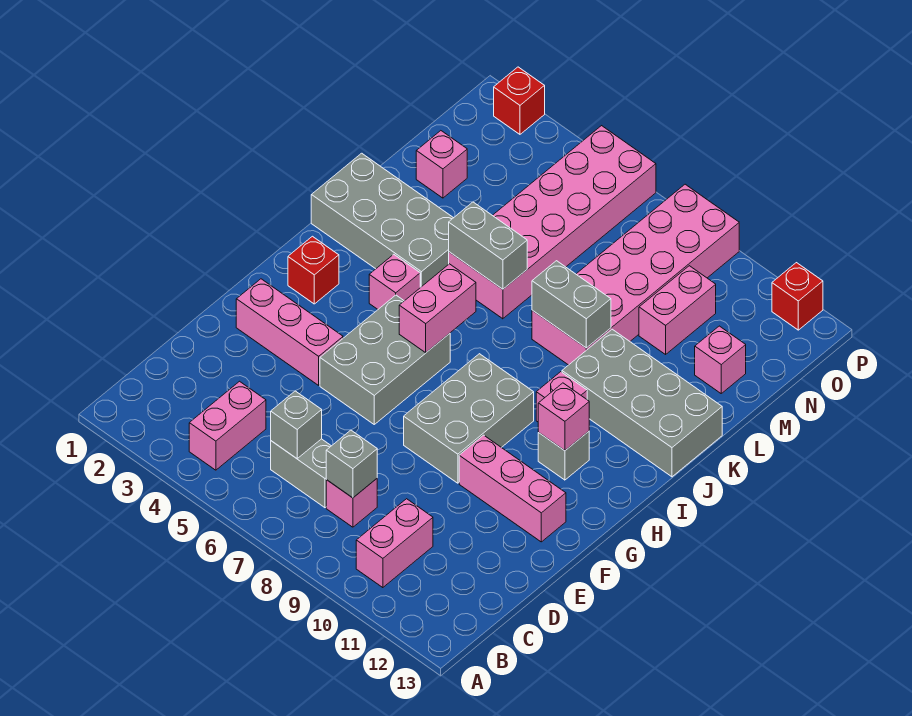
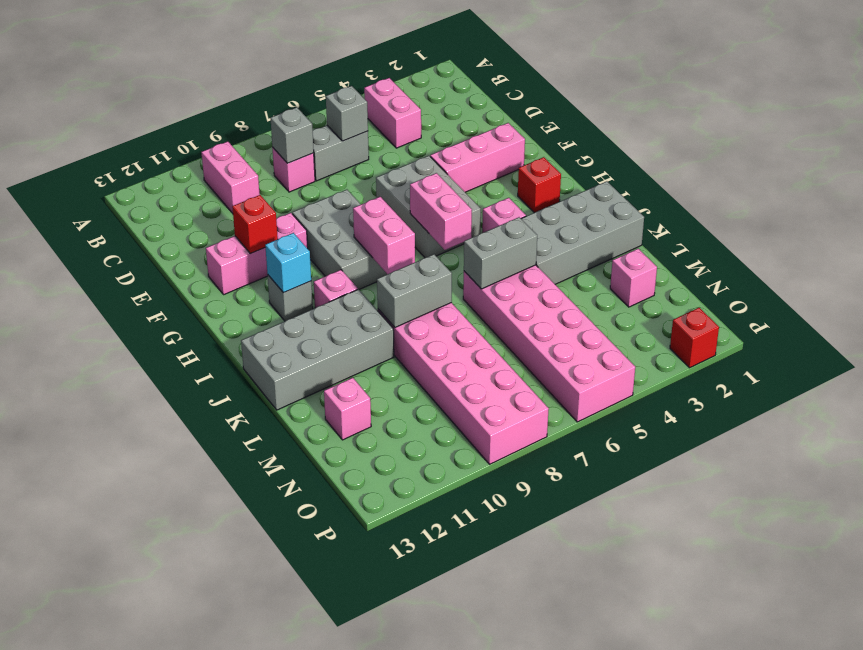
pink brick H11 level 2 -> cyan brick H11 level 2
pink brick M10:N10 level 1 -> pink brick H8:I8 level 2
red brick P12 level 1 -> red brick F11 level 2

